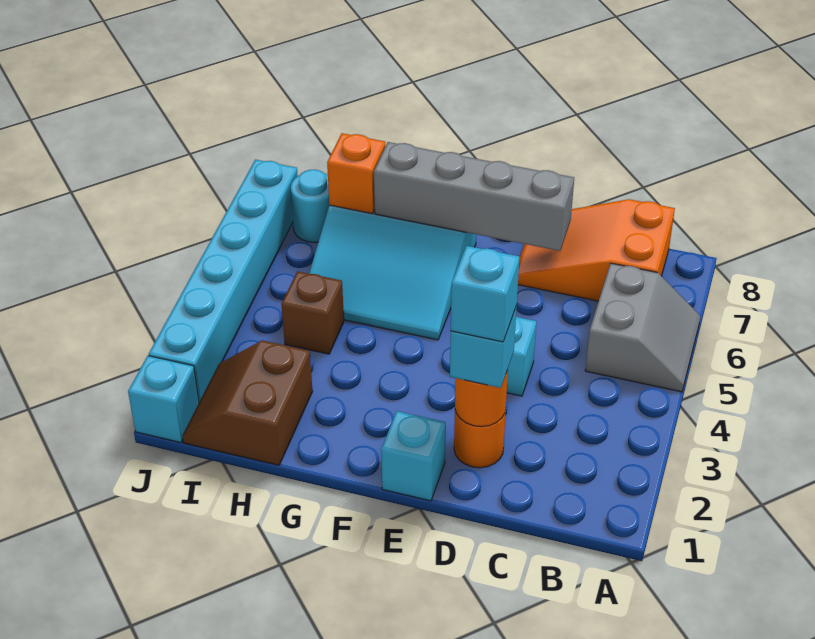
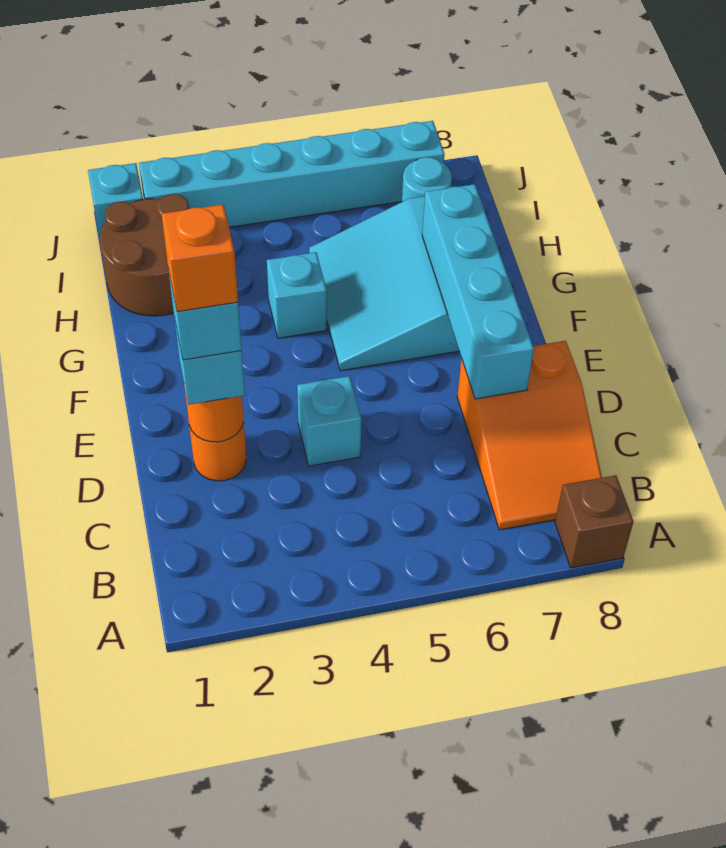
grey slope A5:B6 level 1 top B -> none
orange slope B7:D8 level 1 top B -> orange slope B7:D8 level 1 top D
grey brick D7:G7 level 2 -> cyan brick D7:G7 level 2
cyan brick E1 level 1 -> cyan brick G4 level 1
brown slope H1:I2 level 1 top H -> brown round brick H1:I2 level 1
brown brick H4 level 1 -> brown brick A8 level 1
orange brick H7 level 2 -> orange brick D2 level 5

